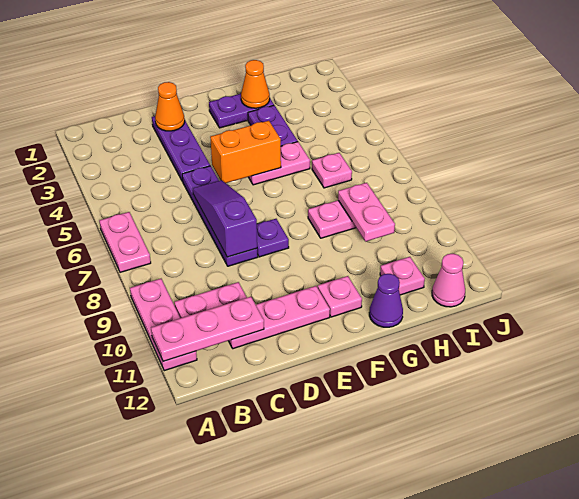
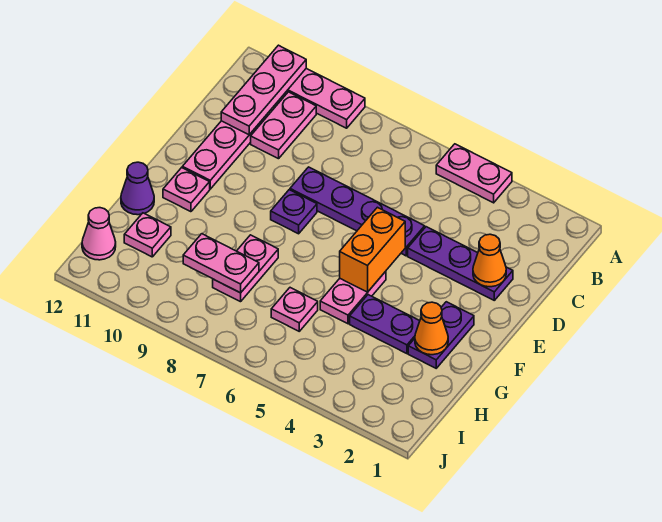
pink plate A6:A7 level 1 -> pink plate A4:A5 level 1
purple slope D6:D8 level 2 top 8 -> none

